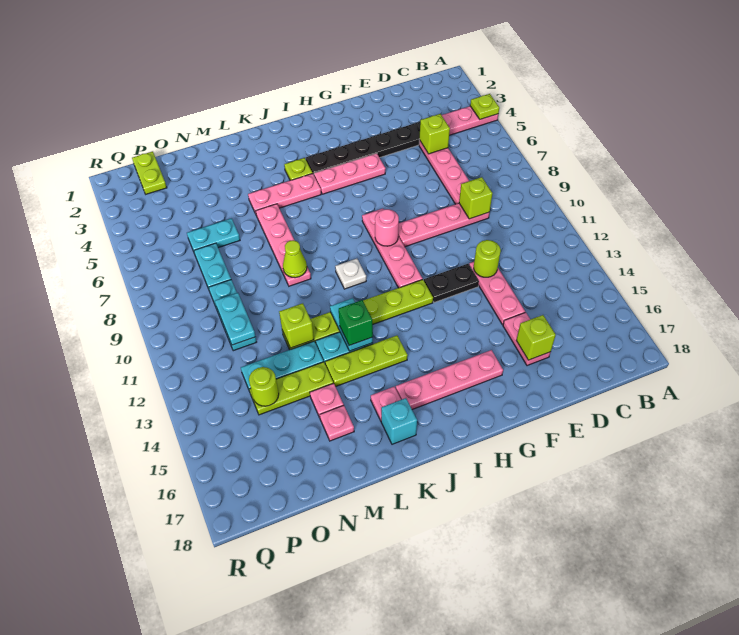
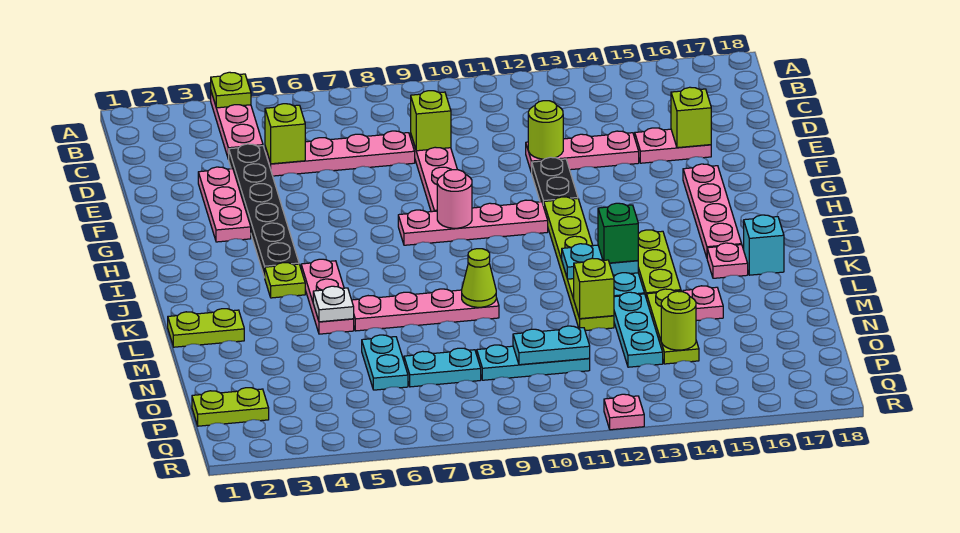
pink plate G5:I5 level 1 -> pink plate E3:G3 level 1
white plate J10 level 1 -> white plate L5 level 2
none -> lime plate L1:L2 level 1
pink plate M16 level 1 -> pink plate R12 level 1

